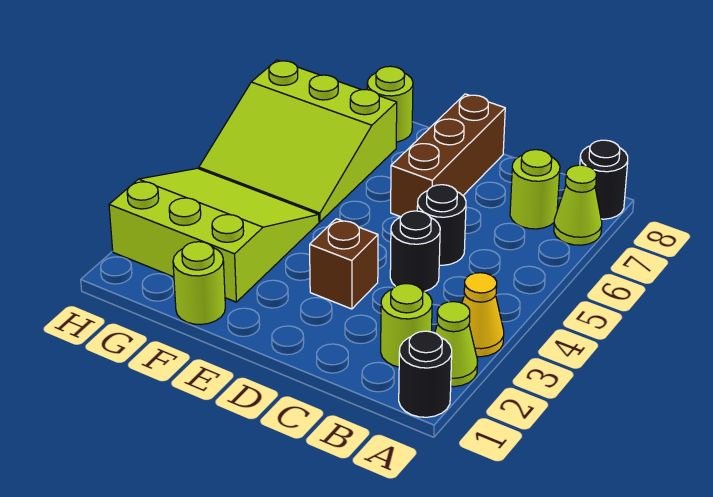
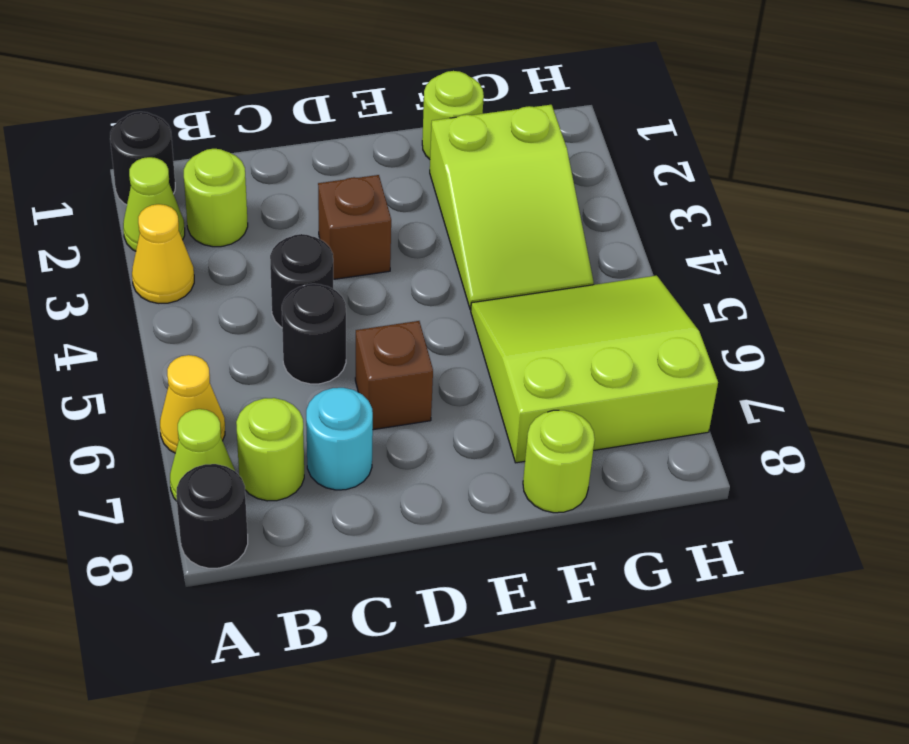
none -> yellow cone A6 level 1
none -> cyan round brick C7 level 1
brown brick D6:D8 level 1 -> brown brick D6 level 1
lime slope F2:H4 level 1 top 2 -> lime slope F2:G4 level 1 top 2

